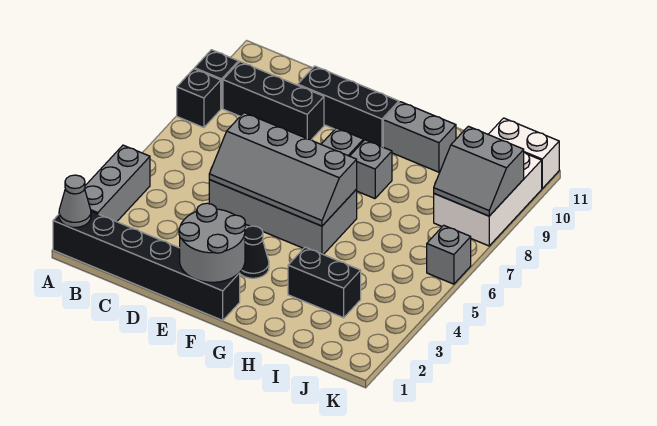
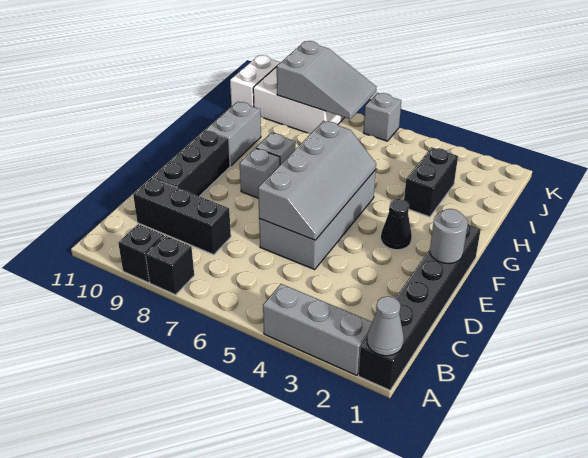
black brick B9:D9 level 1 -> black brick C8:C10 level 1
grey round brick E1:F2 level 2 -> grey round brick E1 level 2
grey slope J8:K9 level 2 top 9 -> grey slope J7:K9 level 2 top 9

